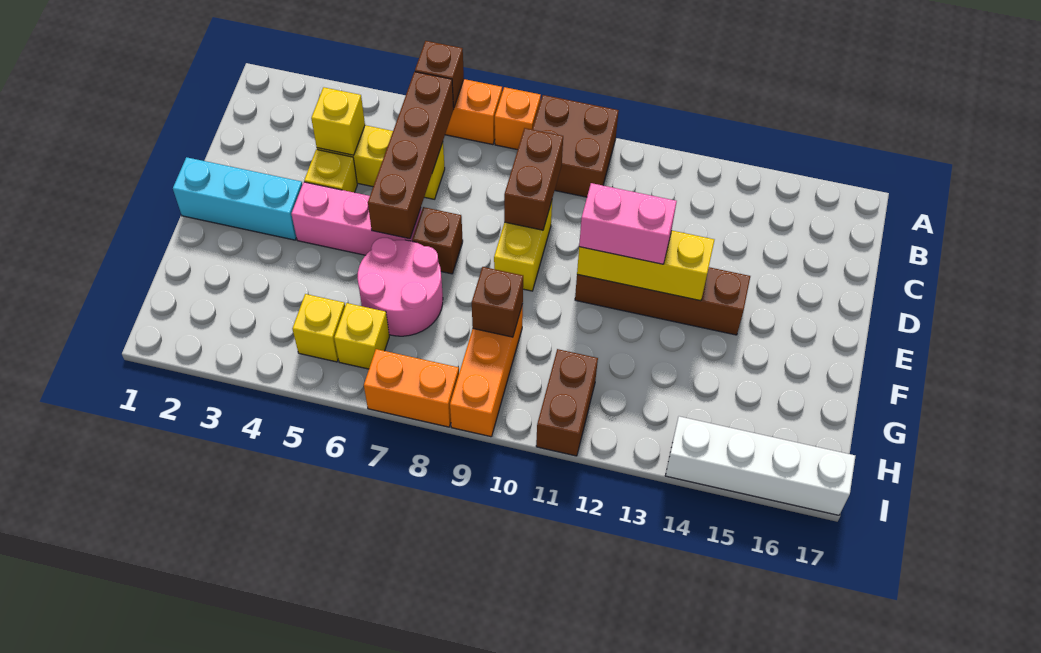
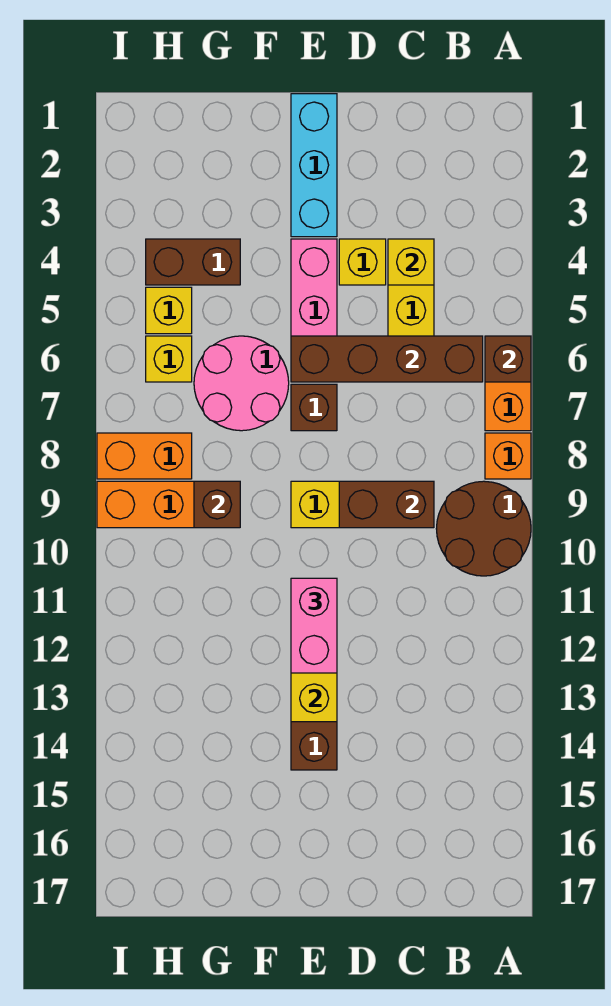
brown brick A9:B10 level 1 -> brown round brick A9:B10 level 1
brown brick H11:I11 level 1 -> brown brick G4:H4 level 1
orange brick I7:I8 level 1 -> orange brick H8:I8 level 1
white brick I14:I17 level 1 -> none

